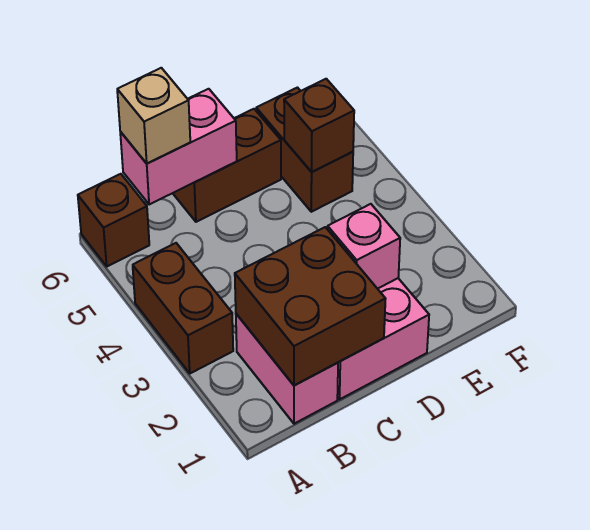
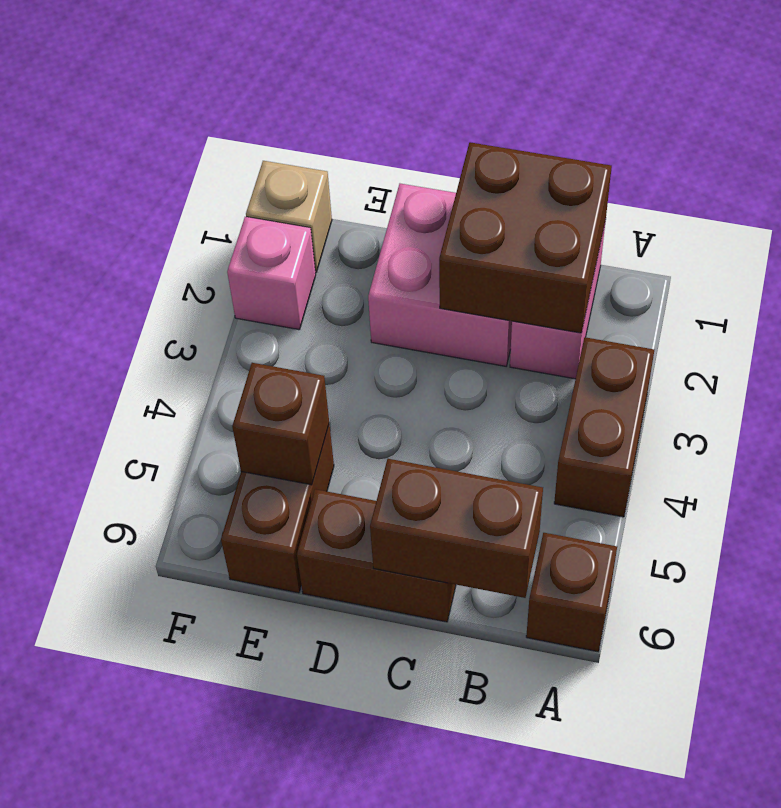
pink brick B6:C6 level 2 -> brown brick B6:C6 level 2
tan brick B6 level 3 -> tan brick F1 level 1
pink brick D2 level 2 -> pink brick F2 level 1

